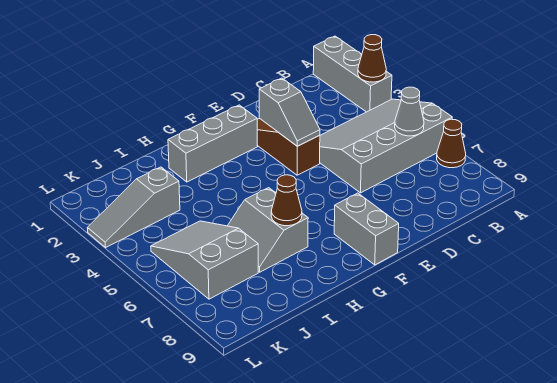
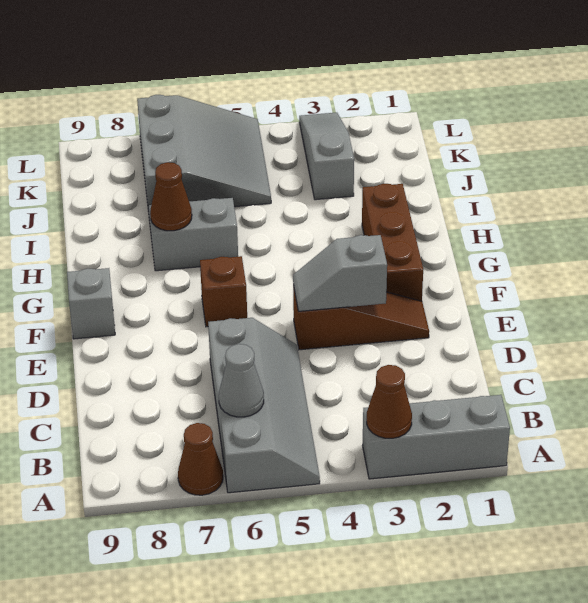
grey slope A4:D6 level 1 top 6 -> grey slope A5:D6 level 1 top 6
grey brick F2:H2 level 1 -> brown brick F2:H2 level 1
none -> brown brick F6 level 1
grey brick F8:F9 level 1 -> grey brick F9 level 1
grey slope J5:K7 level 1 top 7 -> grey slope J5:L7 level 1 top 7

